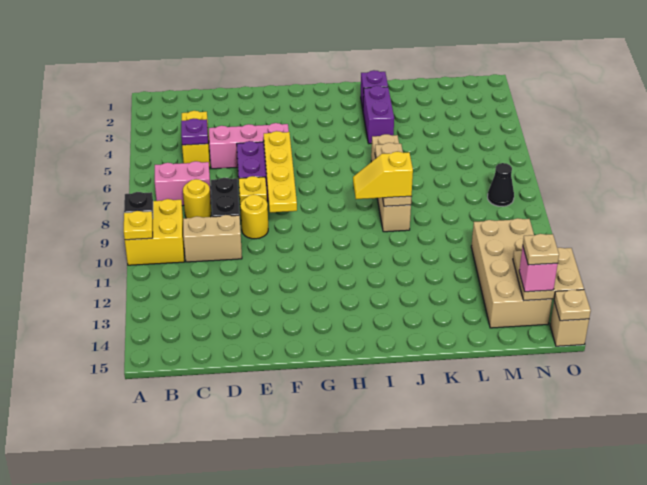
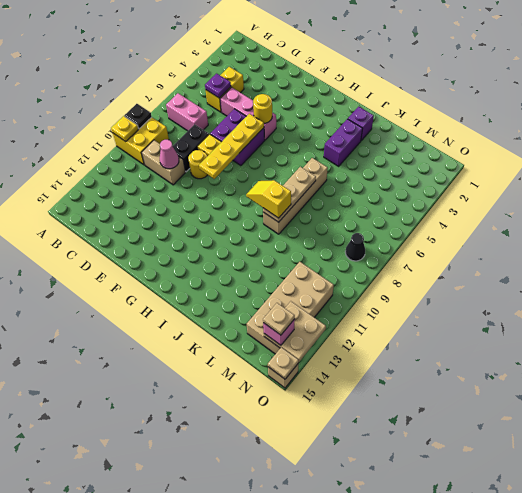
yellow round brick C8 level 1 -> yellow round brick F5 level 2
none -> pink cone D10 level 2

